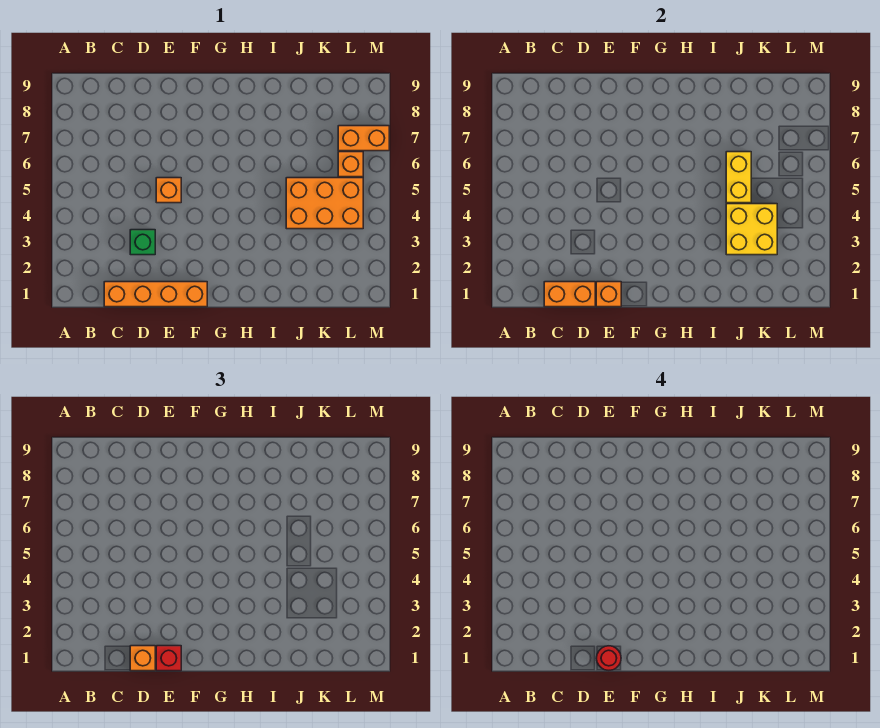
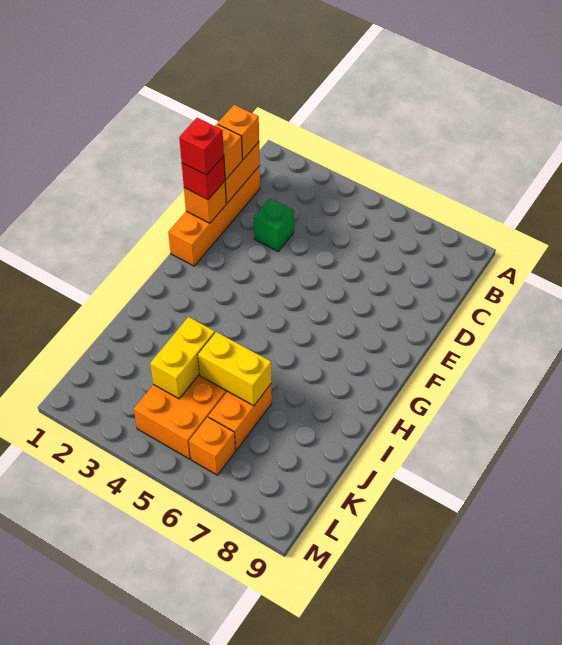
red round brick E1 level 4 -> red brick E1 level 4
orange brick E5 level 1 -> orange brick C1 level 3
yellow brick J3:K4 level 2 -> yellow brick J4:K4 level 2
orange brick L7:M7 level 1 -> orange brick J6:K6 level 1

